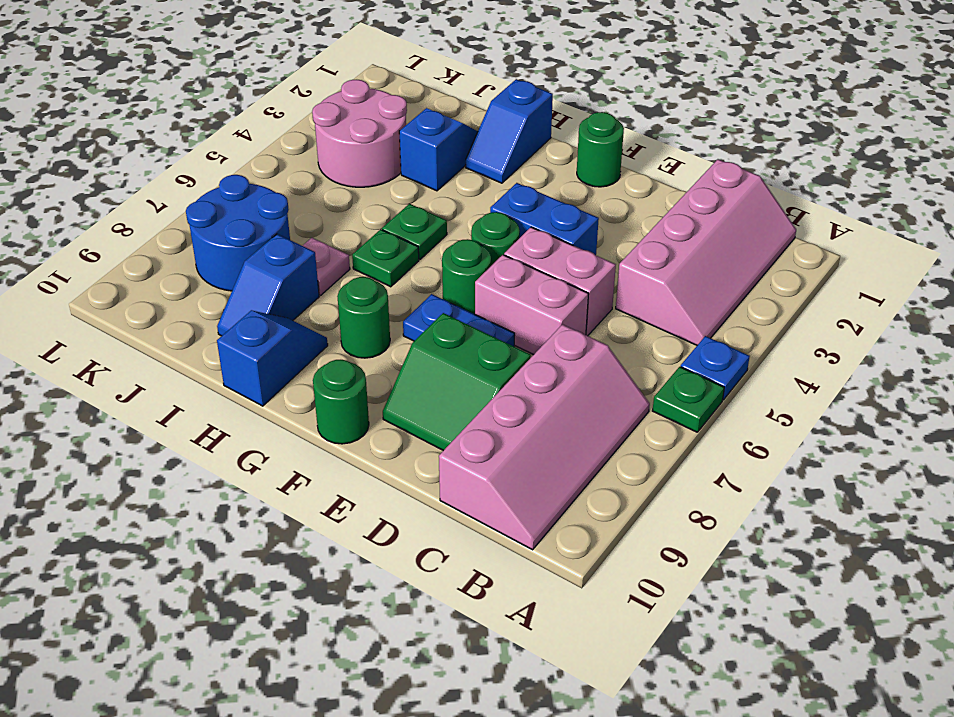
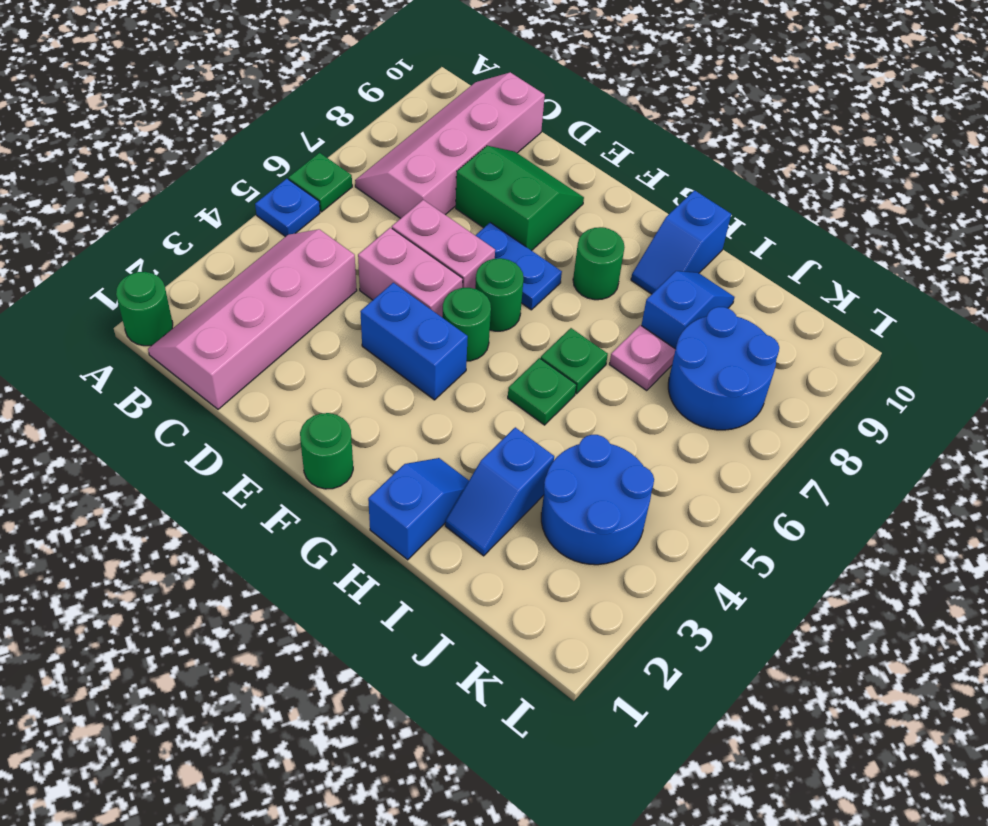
green round brick F10 level 1 -> green round brick A1 level 1
pink round brick J3:K4 level 1 -> blue round brick J3:K4 level 1

